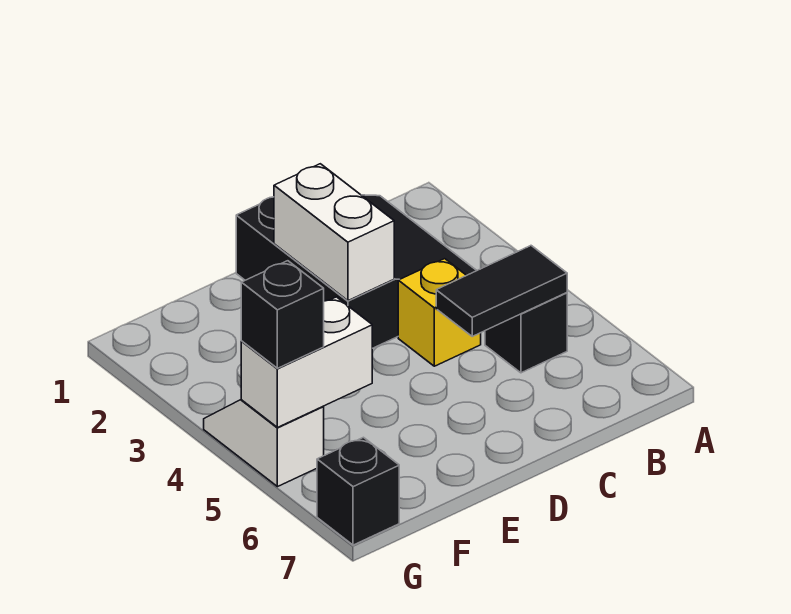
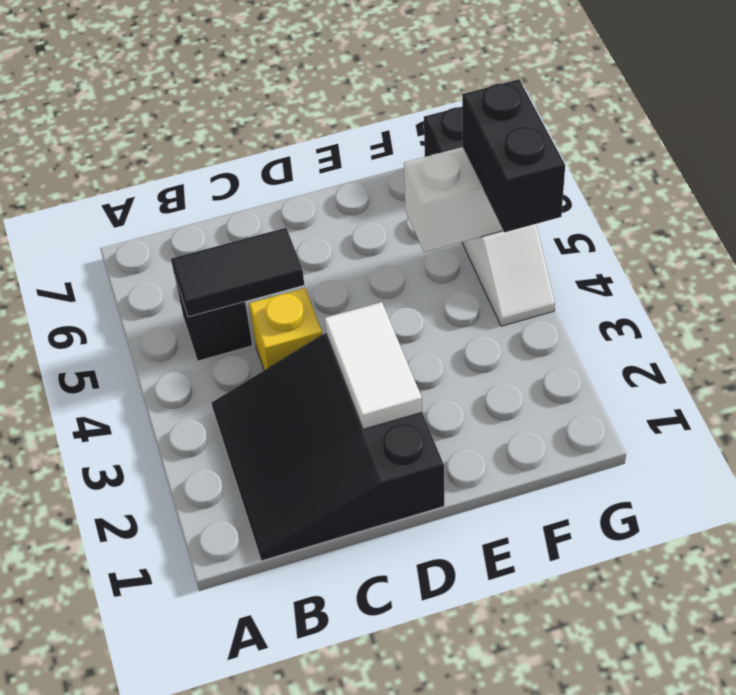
white brick D2:D3 level 2 -> white tile D2:D3 level 2
black brick G5 level 3 -> black brick G4:G5 level 3

